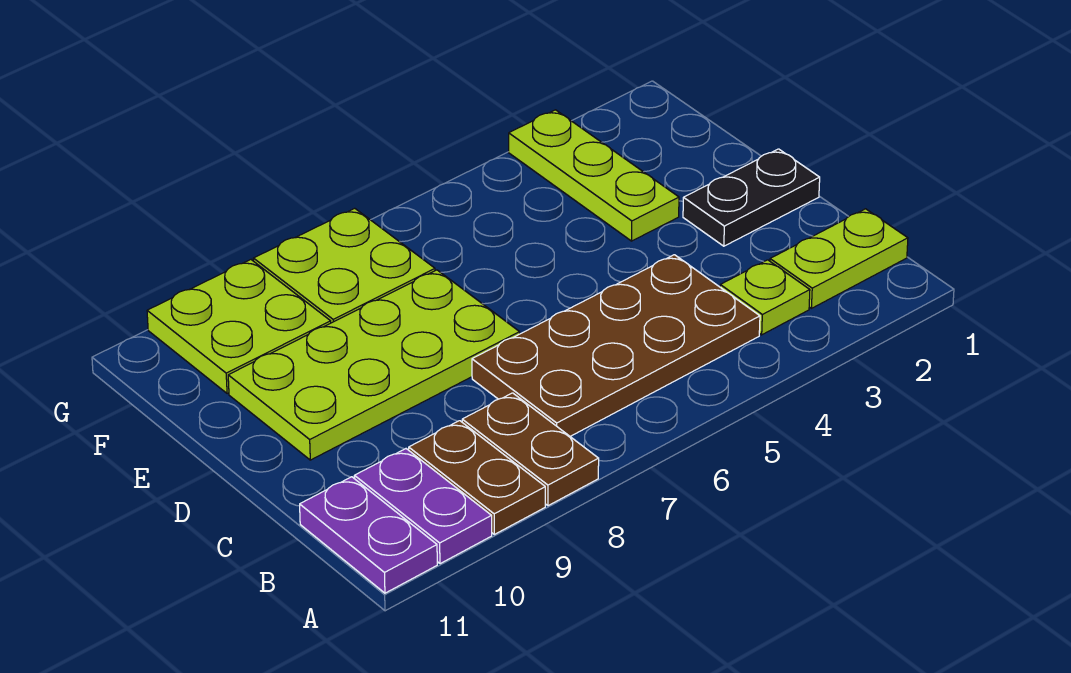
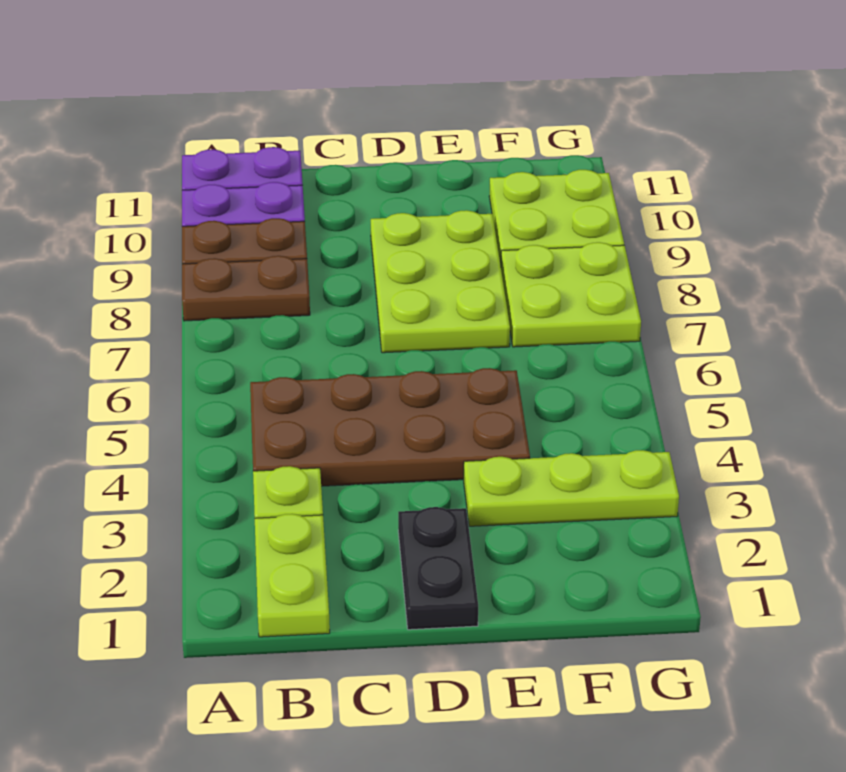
brown plate B4:C7 level 1 -> brown plate B4:E5 level 1
lime plate D7:E10 level 1 -> lime plate D7:E9 level 1

